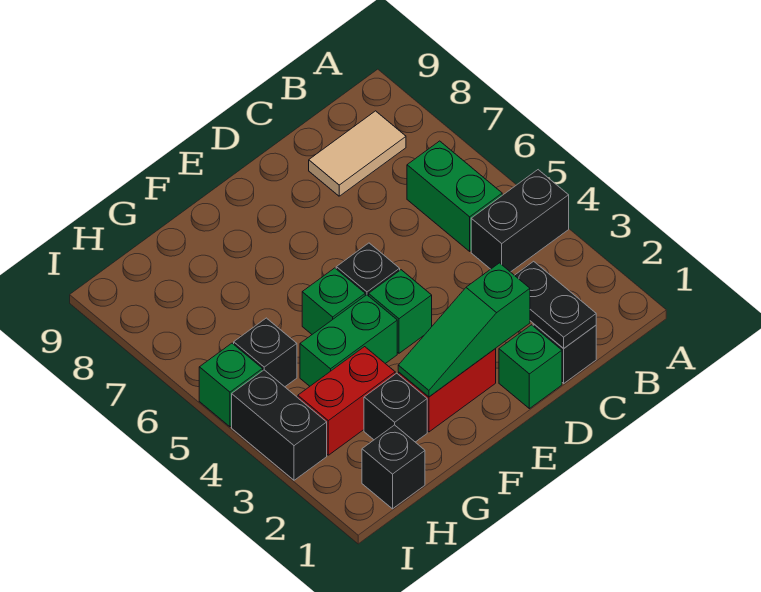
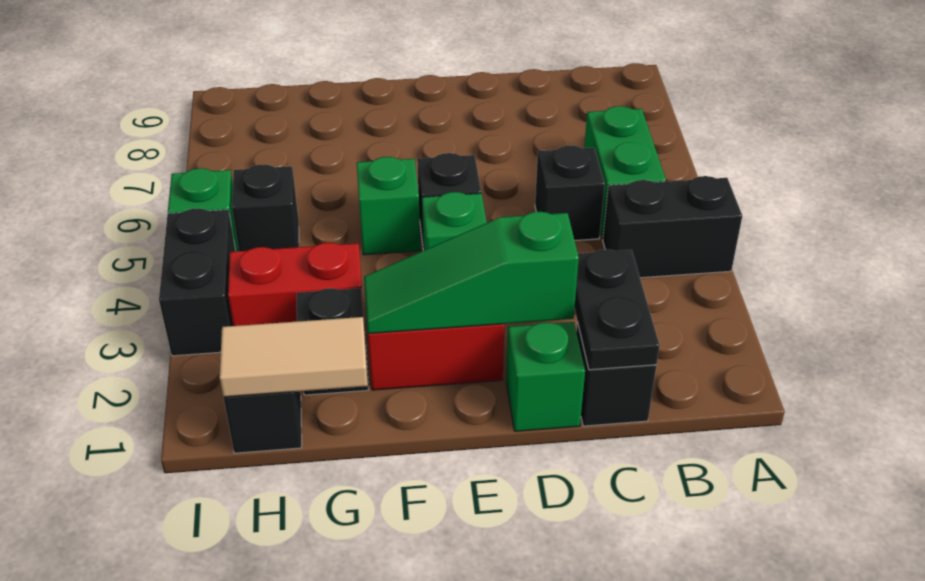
tan tile B8:C8 level 1 -> tan tile G1:H1 level 2
none -> black brick C5 level 1
green brick F4:G4 level 1 -> none

